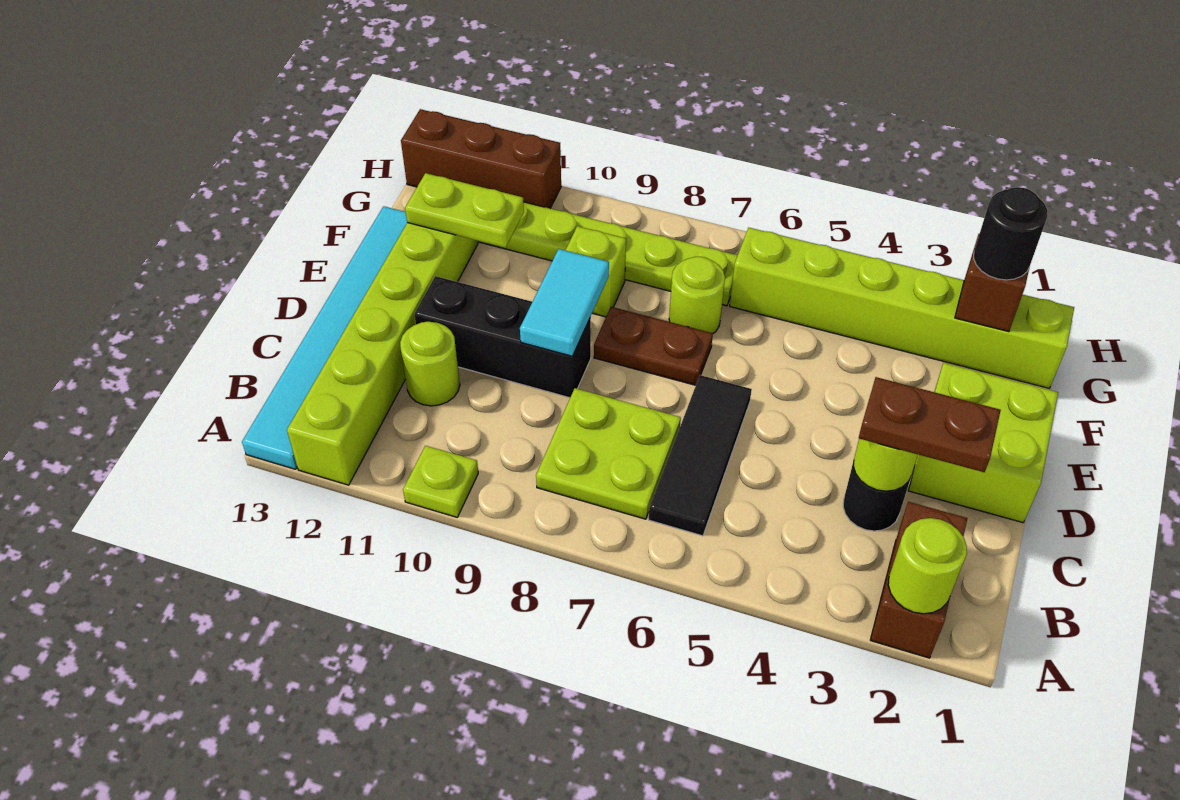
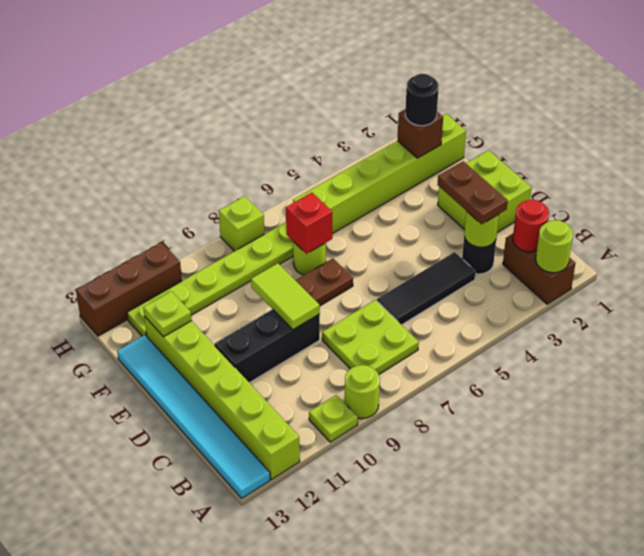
none -> red round brick B2 level 2
black tile B6:D6 level 1 -> black tile C4:C6 level 1
brown plate C2:C3 level 3 -> brown plate C3:D3 level 3
lime round brick C11 level 1 -> lime round brick A9 level 1
cyan tile D9:E9 level 2 -> lime tile D9:E9 level 2
none -> red brick F7 level 2
lime brick F9 level 1 -> lime brick H8 level 1
lime plate F11:F12 level 2 -> lime plate F12 level 2

